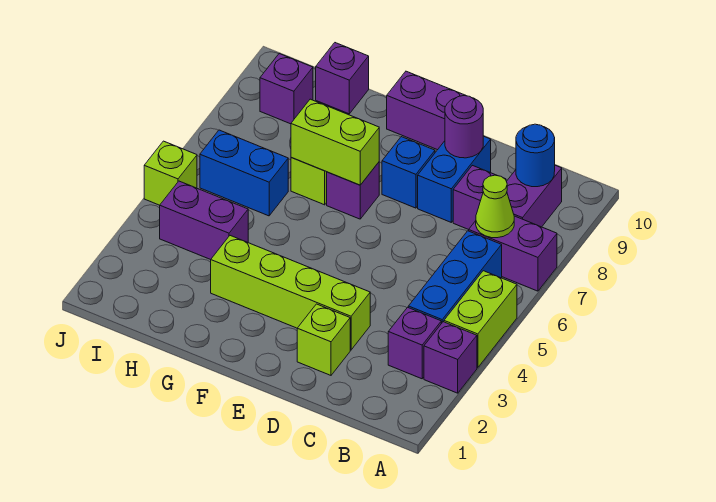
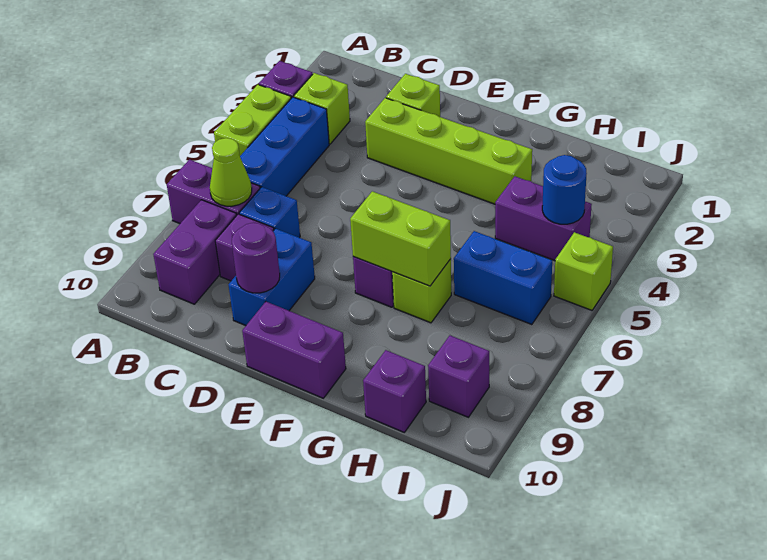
purple brick B3 level 1 -> lime brick B3 level 1
blue round brick B9 level 2 -> blue round brick I4 level 2
blue brick E8 level 1 -> blue brick C7 level 1

